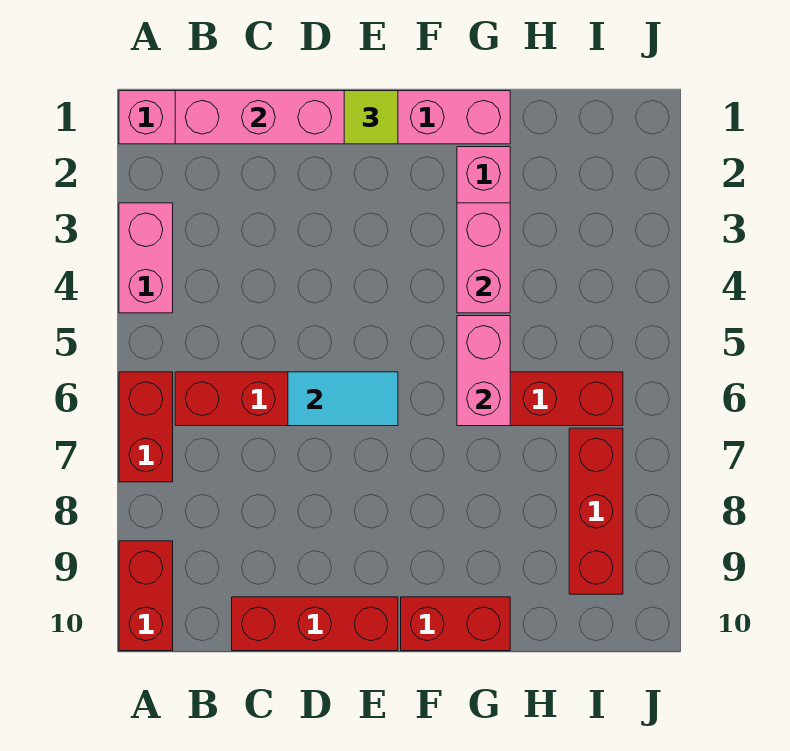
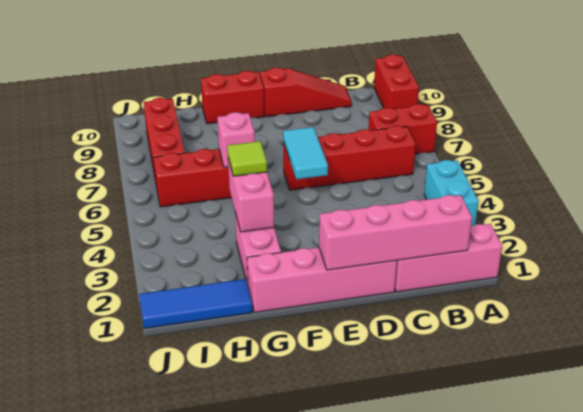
pink brick A3:A4 level 1 -> cyan brick A3:A4 level 1
red brick A6:A7 level 1 -> red brick A7:B7 level 1
red brick C10:E10 level 1 -> red slope C10:E10 level 1 top E
cyan tile D6:E6 level 2 -> cyan tile E5:E6 level 2
lime tile E1 level 3 -> lime tile G4 level 3
pink brick G5:G6 level 2 -> pink brick G6 level 2
none -> blue tile H1:J1 level 1

